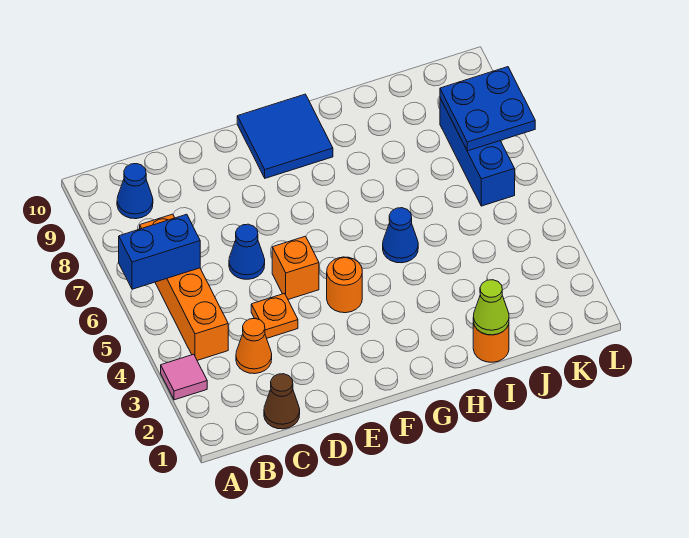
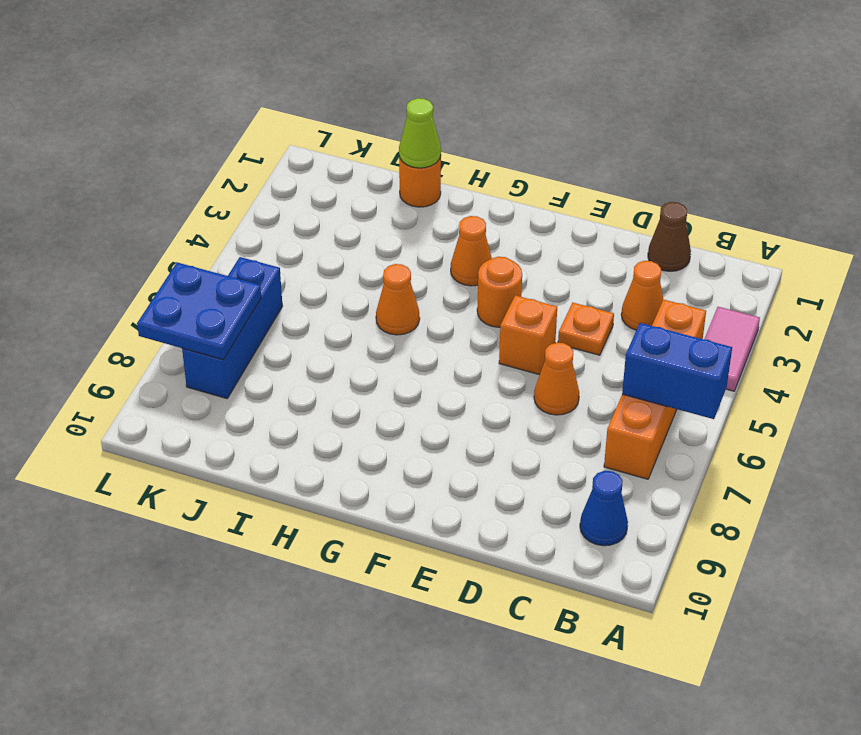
pink tile A3 level 1 -> pink tile A3:A4 level 1
blue cone D6 level 1 -> orange cone D6 level 1
blue tile F9:G10 level 1 -> none
none -> orange cone G3 level 1
blue cone H5 level 1 -> orange cone H5 level 1

